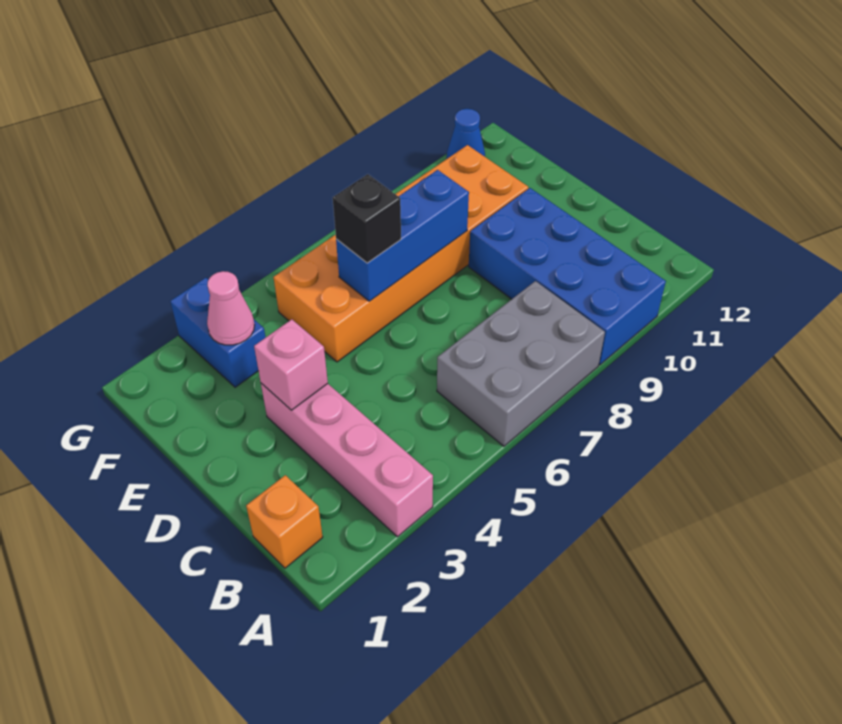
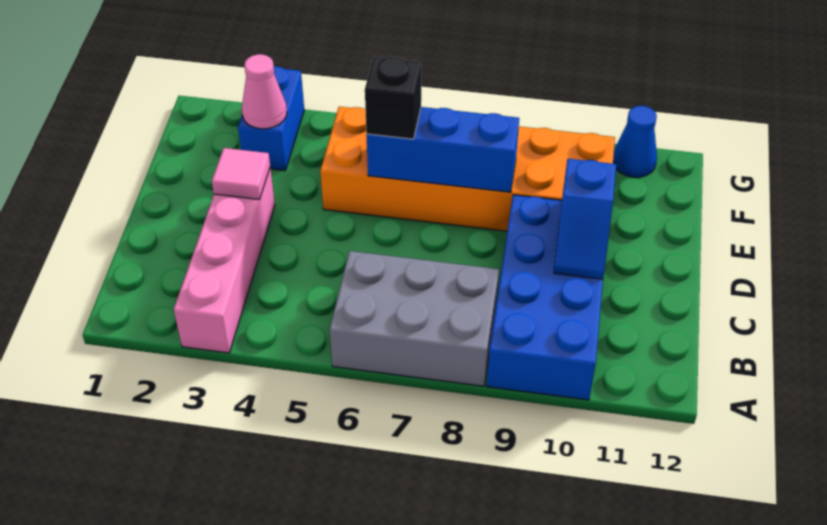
orange brick B1 level 1 -> none
none -> blue slope C10:D10 level 2 top D
pink brick D3 level 2 -> pink tile D3 level 2

